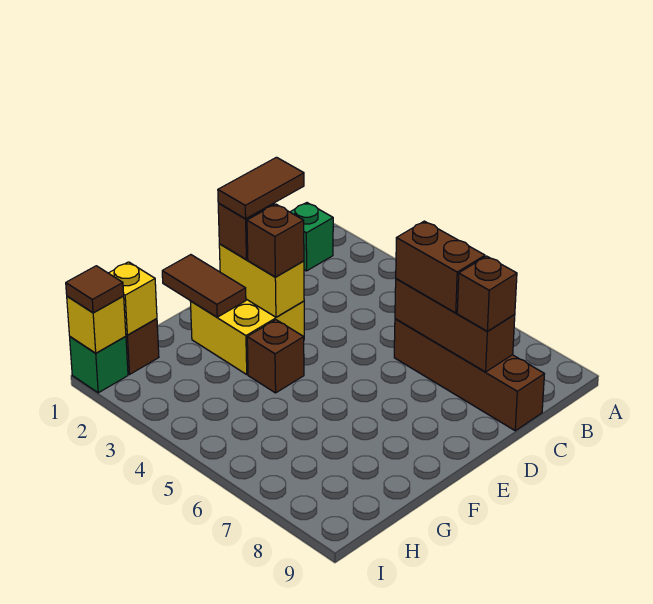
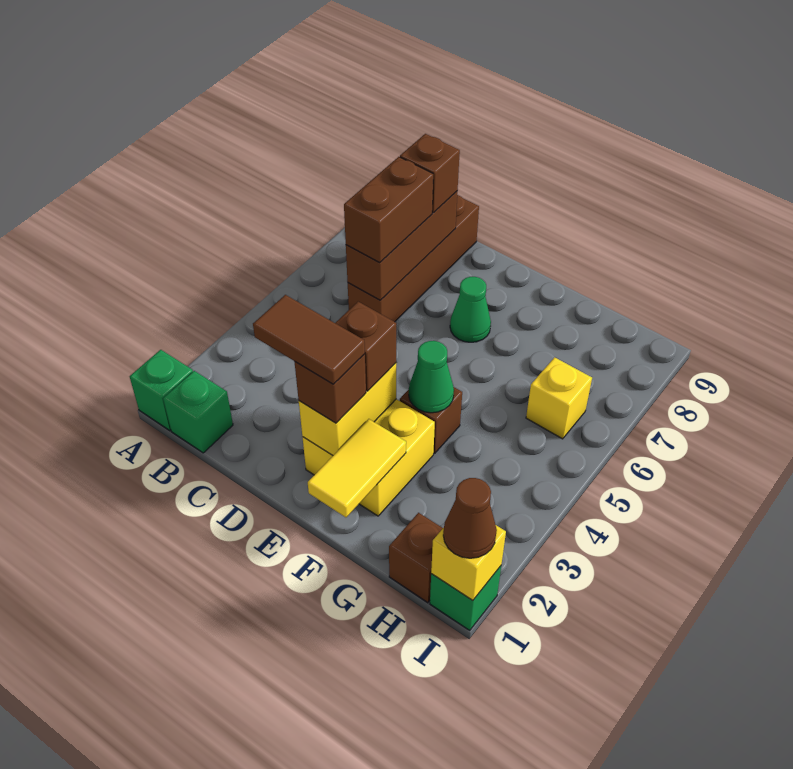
none -> green brick A1 level 1
none -> green cone E7 level 1
brown tile F1:F2 level 2 -> yellow tile F1:F2 level 2
none -> green cone F4 level 2
yellow brick H1 level 2 -> yellow brick H6 level 1
brown tile I1 level 3 -> brown cone I1 level 3

